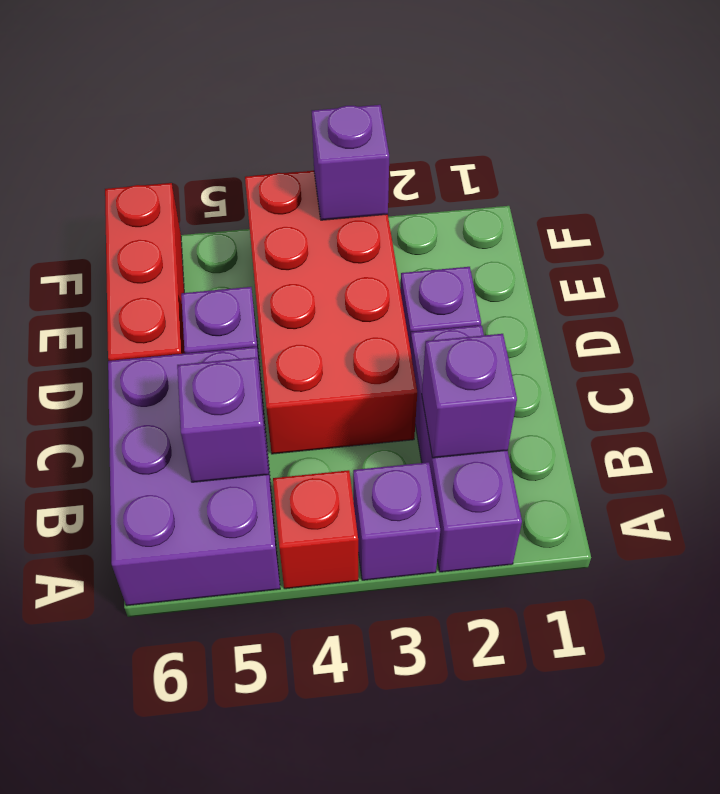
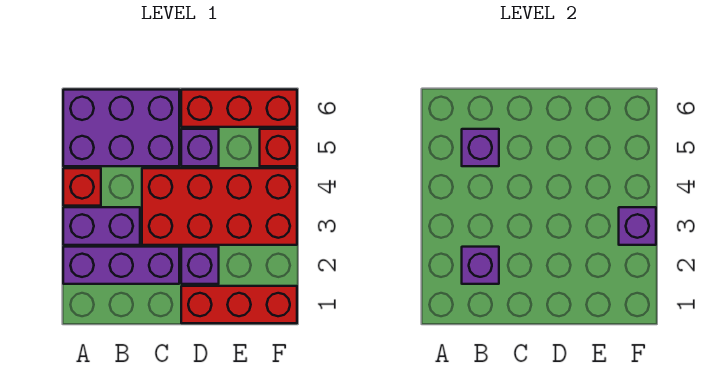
purple brick A3 level 1 -> purple brick A3:B3 level 1
none -> red brick D1:F1 level 1
none -> red brick F5 level 1

